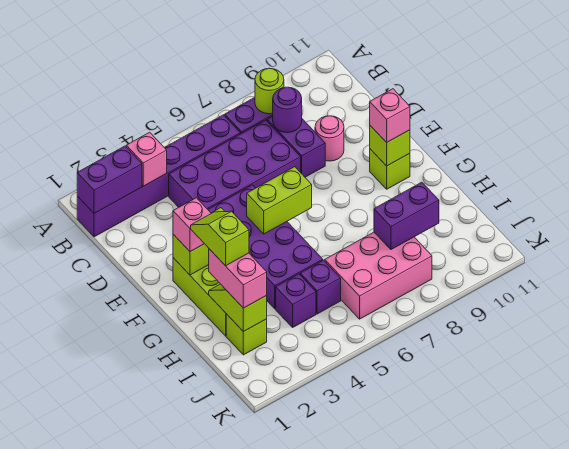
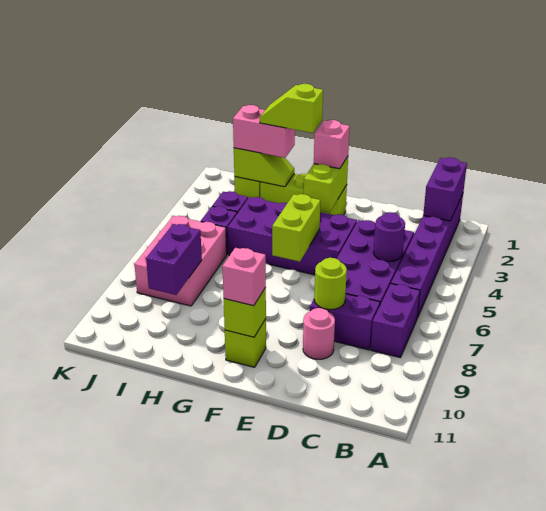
pink brick B3 level 2 -> none
lime round brick B8 level 2 -> lime round brick D8 level 2
purple round brick C8 level 2 -> purple round brick C5 level 2
lime slope G2:H2 level 4 top H -> lime slope G2:H2 level 4 top G

